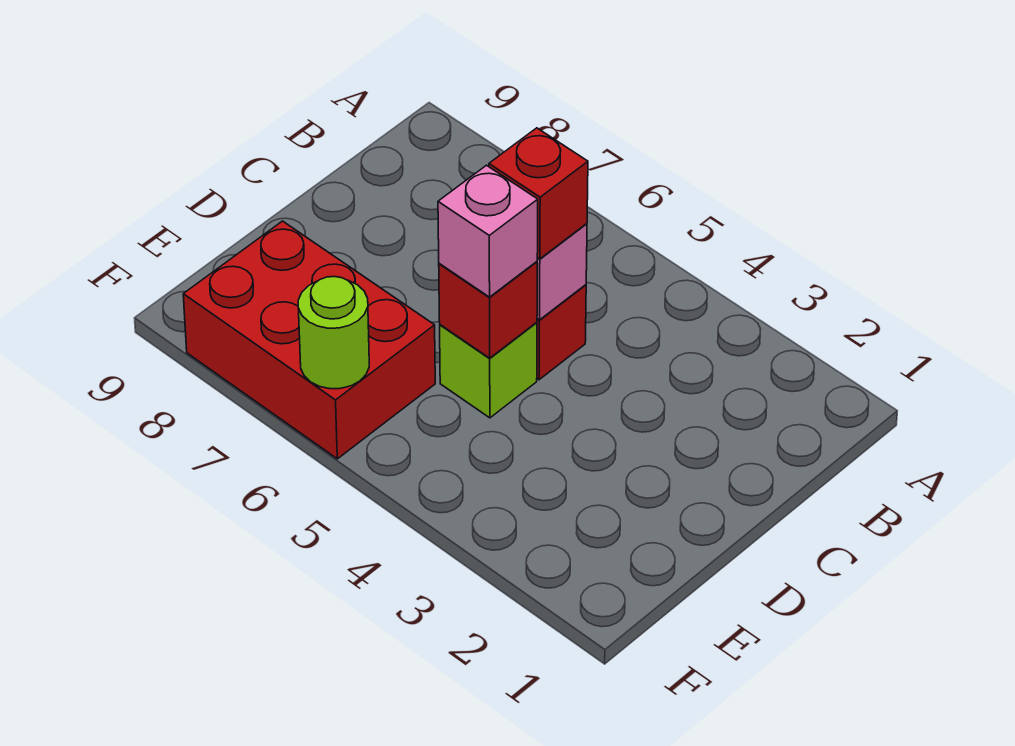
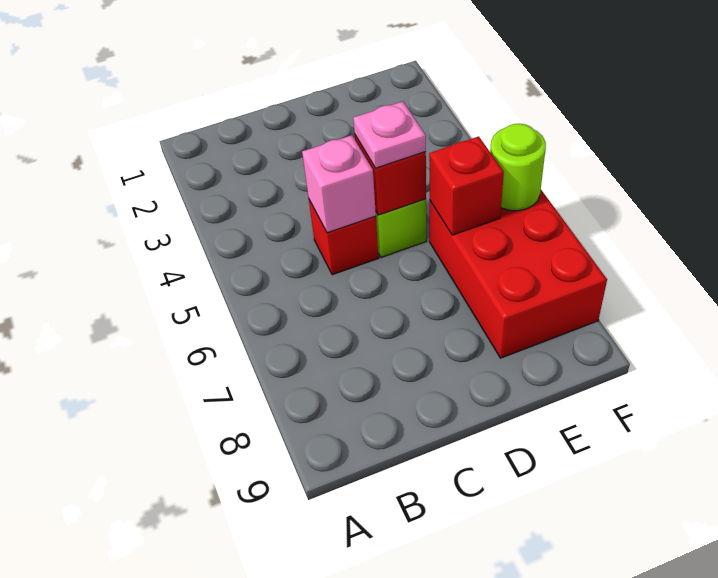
red brick C5 level 3 -> red brick E6 level 2
pink brick D5 level 3 -> pink plate D5 level 3

